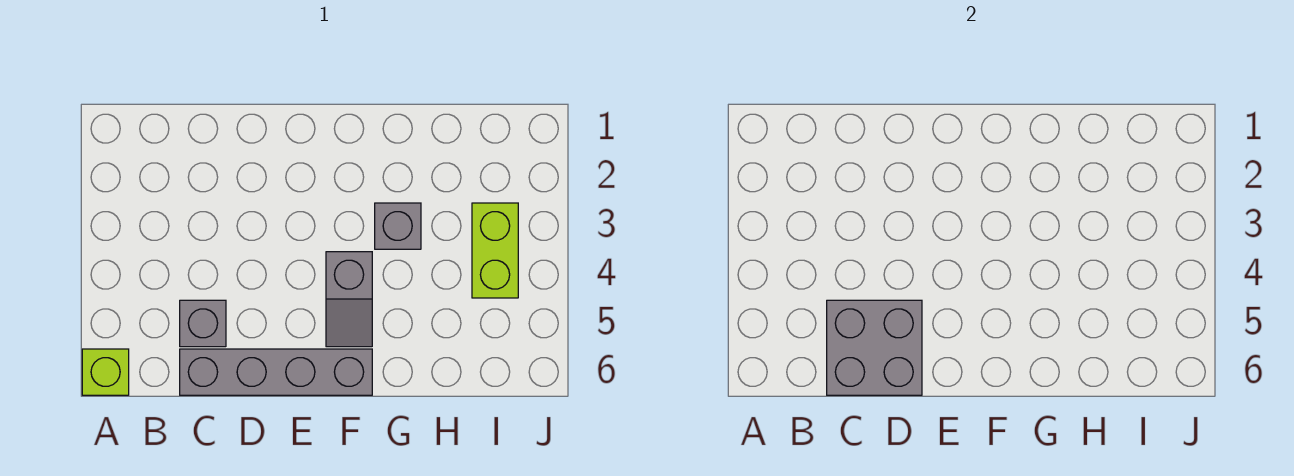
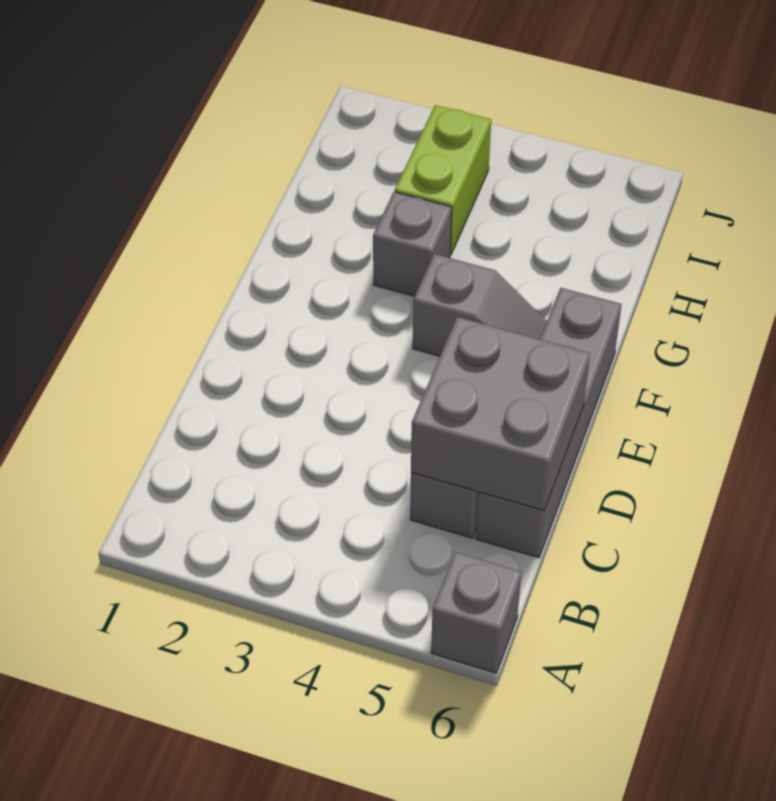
lime brick A6 level 1 -> grey brick A6 level 1
lime brick I3:I4 level 1 -> lime brick H3:I3 level 1

